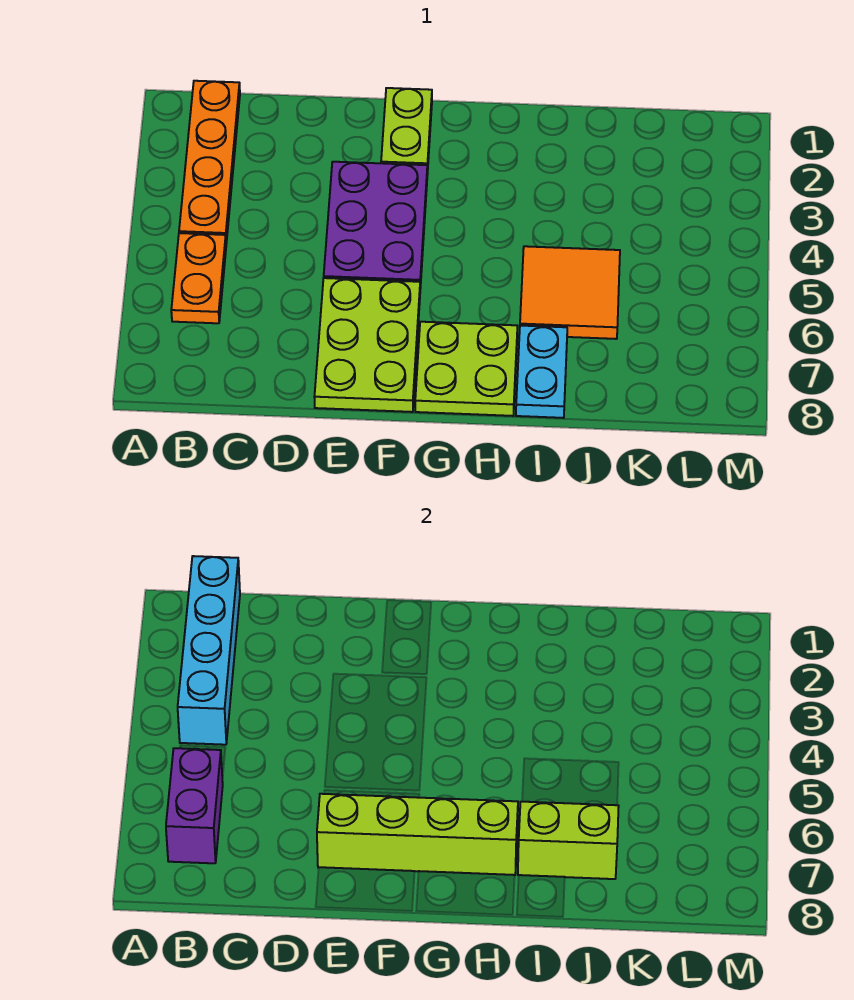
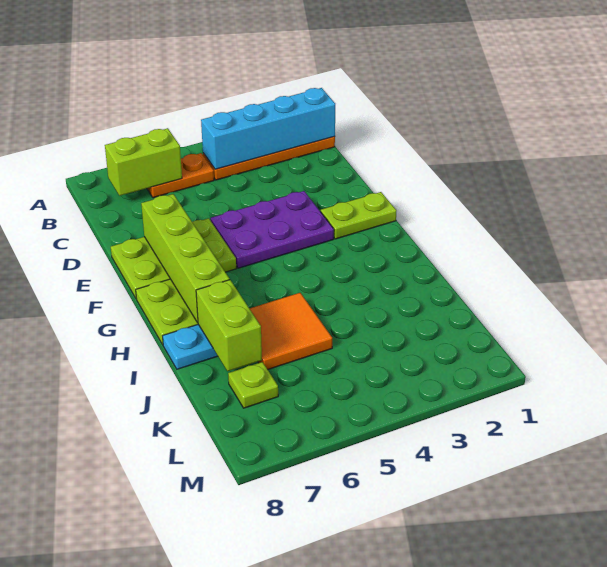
purple brick B6:B7 level 2 -> lime brick B6:B7 level 2
none -> lime plate K7 level 1

